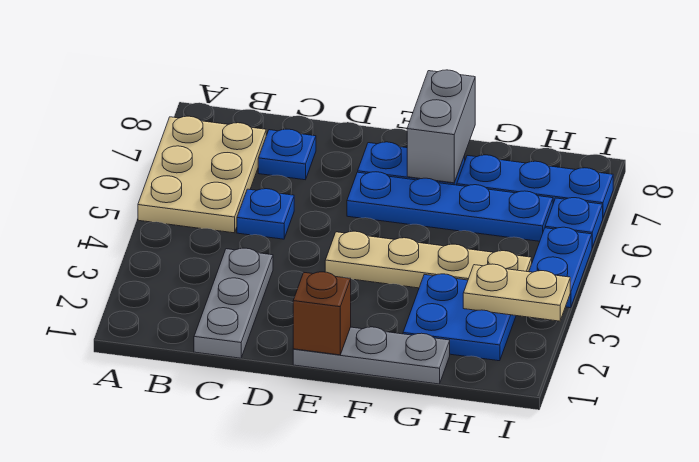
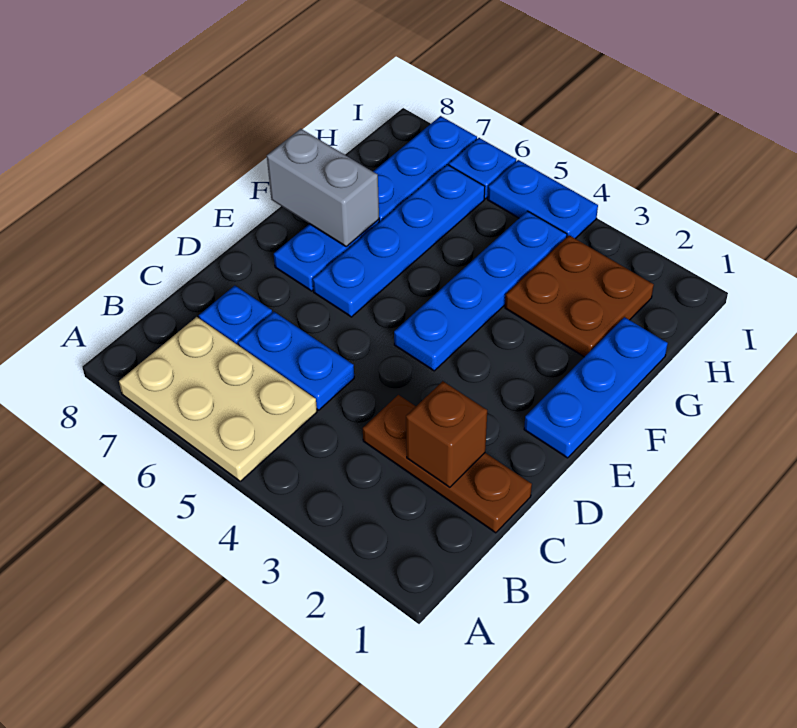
grey plate C1:C3 level 1 -> brown plate C1:C3 level 1
blue plate C5 level 1 -> blue plate C5:C6 level 1
grey plate E1:G1 level 1 -> blue plate E1:G1 level 1
brown brick E1 level 2 -> brown brick C2 level 2
tan plate E4:H4 level 1 -> blue plate E4:H4 level 1
blue plate G2:H3 level 1 -> brown plate G2:H3 level 1
tan plate H3:I3 level 2 -> none

